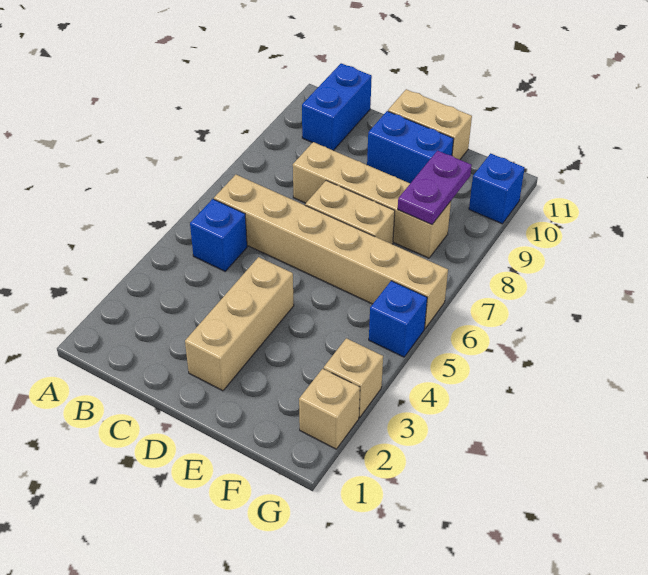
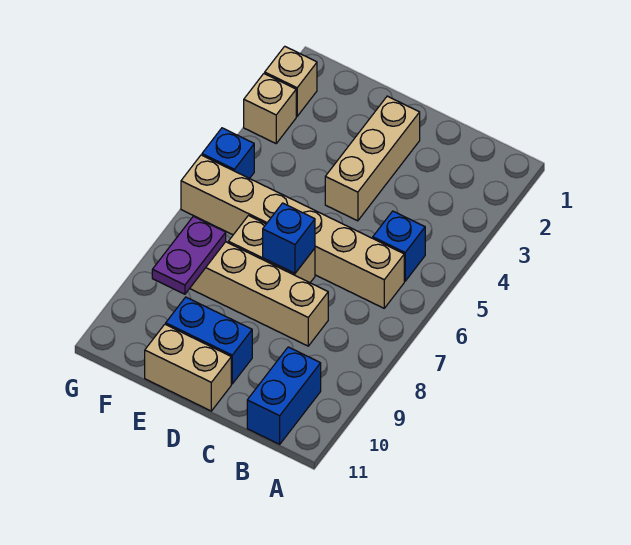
blue brick G10 level 1 -> blue brick D7 level 2

